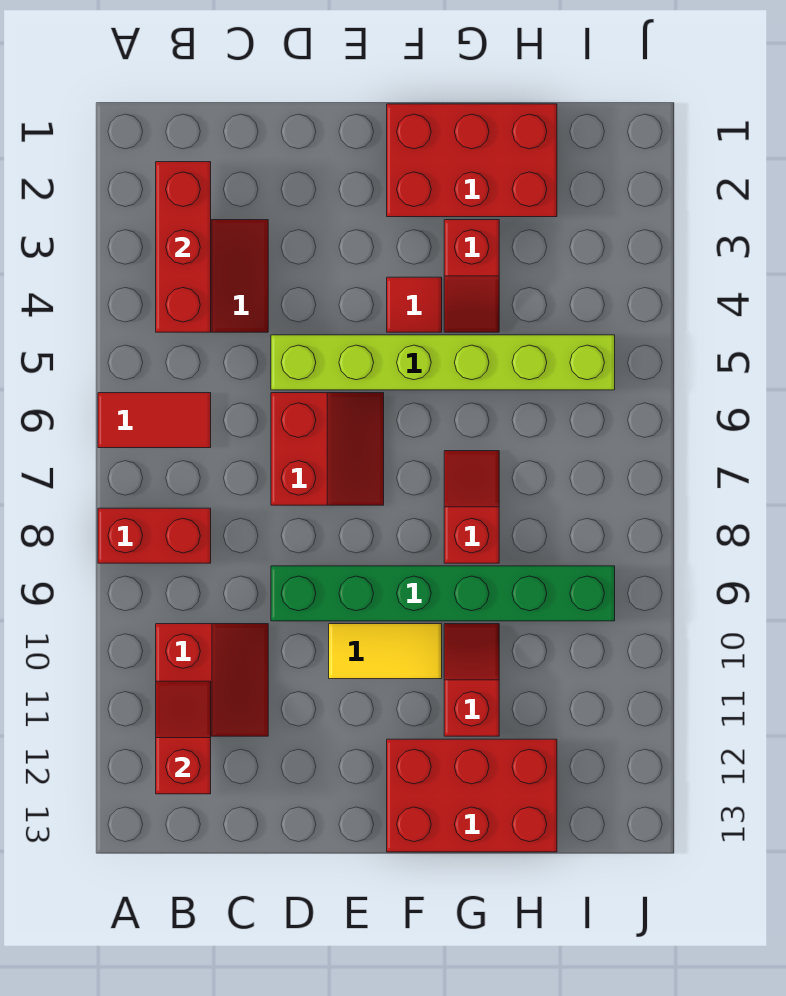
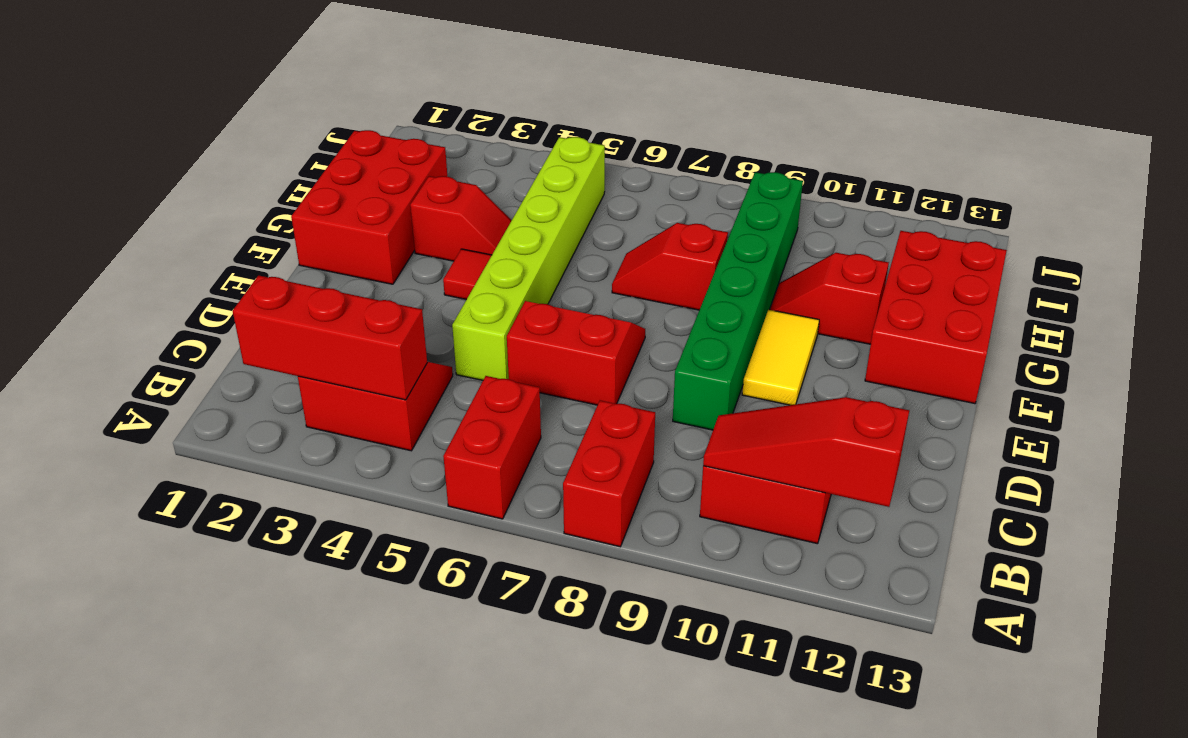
red tile A6:B6 level 1 -> red brick A6:B6 level 1
red slope B11:B12 level 2 top 12 -> red slope B10:B12 level 2 top 12

